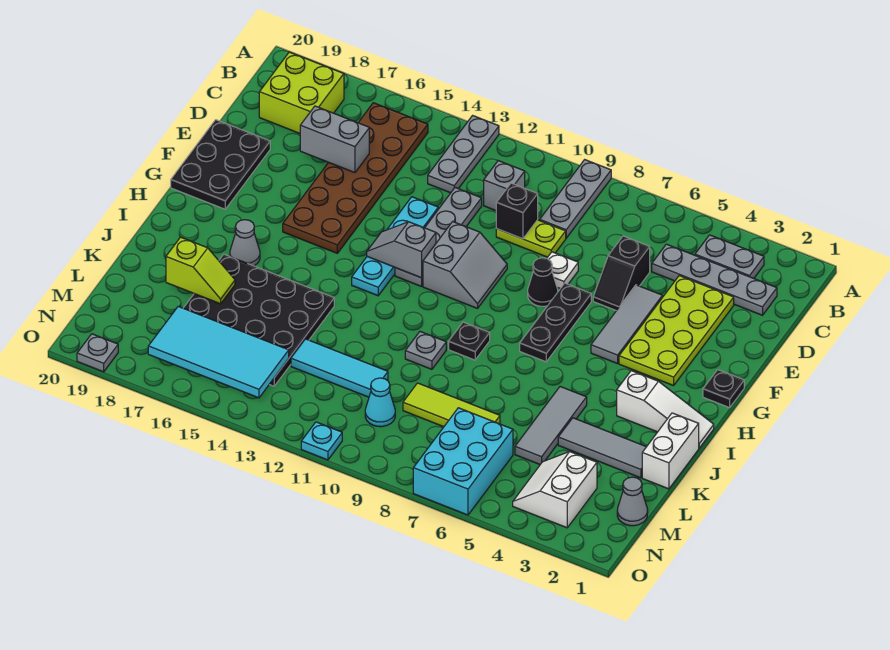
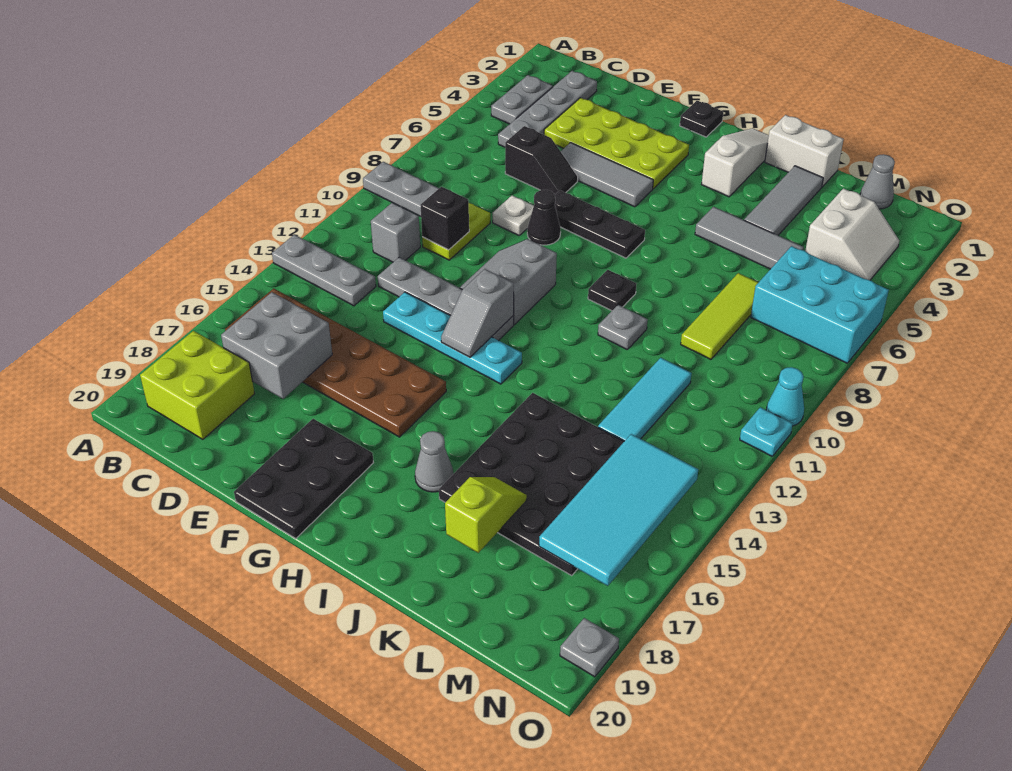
grey brick D16:D17 level 2 -> grey brick C16:D17 level 2
black plate E19:G20 level 1 -> black plate F18:G20 level 1
grey slope F10:G11 level 1 top 11 -> grey slope F10:G11 level 1 top G
white slope M3:N4 level 1 top 3 -> white slope M3:N4 level 1 top M
cyan cone M10 level 1 -> cyan cone O10 level 1

